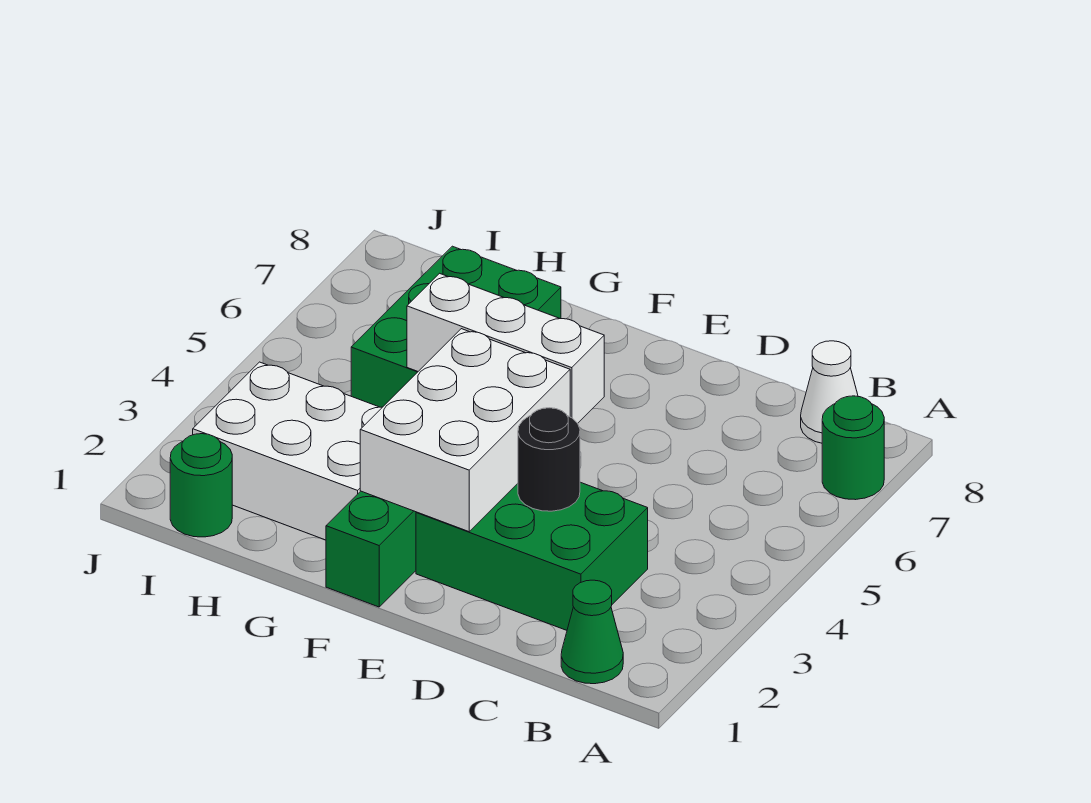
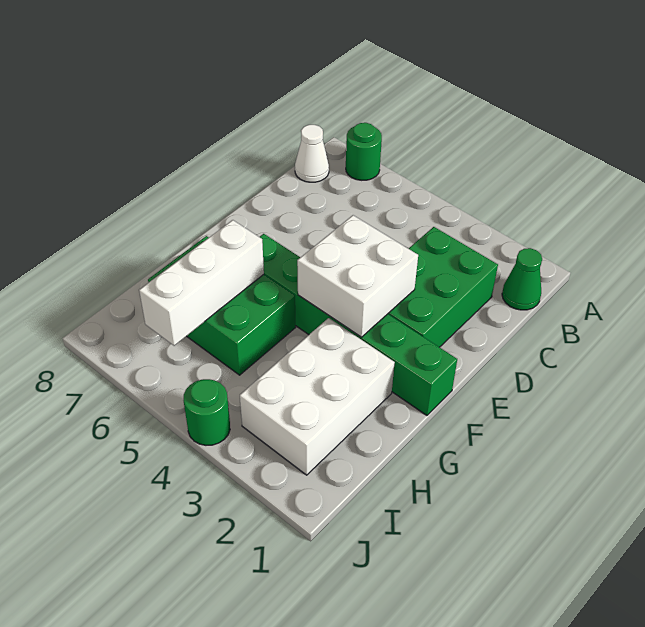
black round brick D3 level 2 -> none
white brick E2:F4 level 2 -> white brick E3:F4 level 2
white brick E5:G5 level 2 -> white brick G6:I6 level 2
green round brick I1 level 1 -> green round brick J4 level 1

